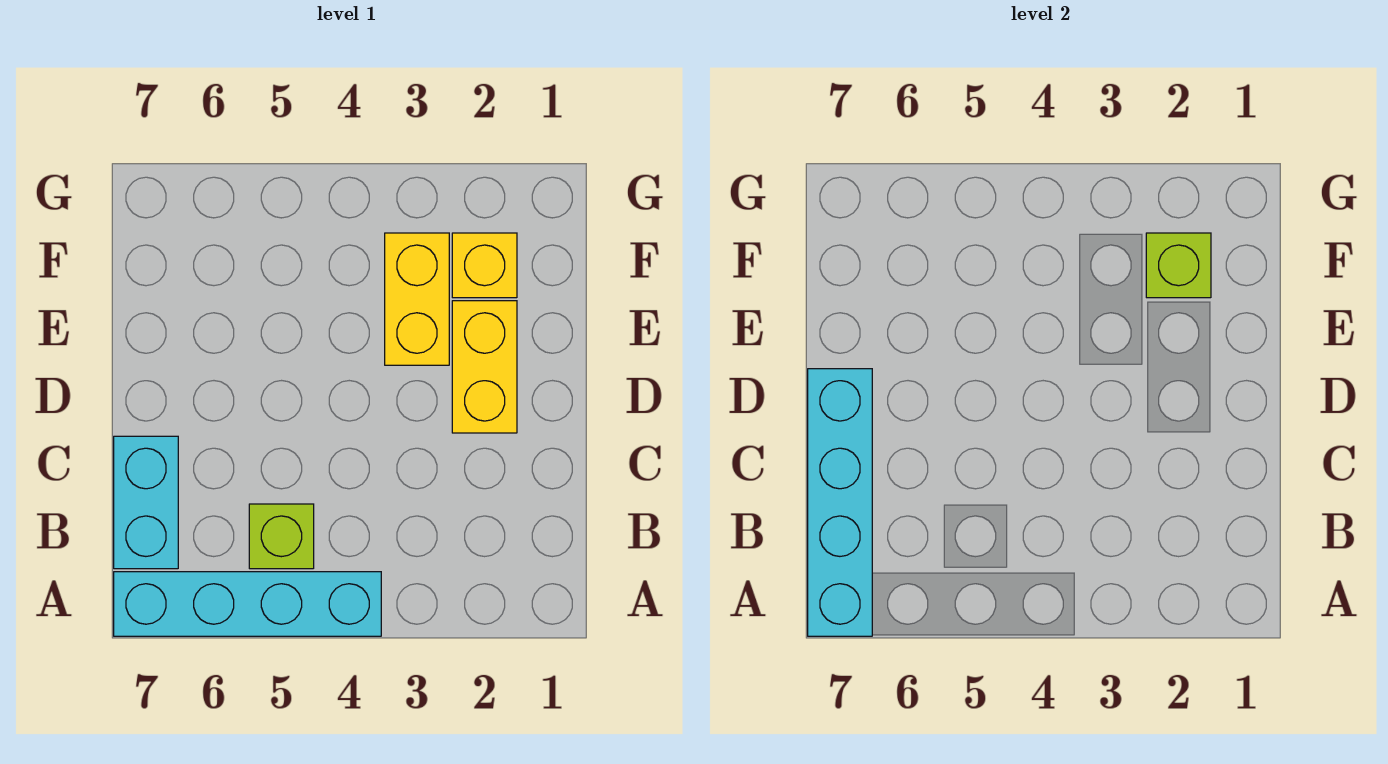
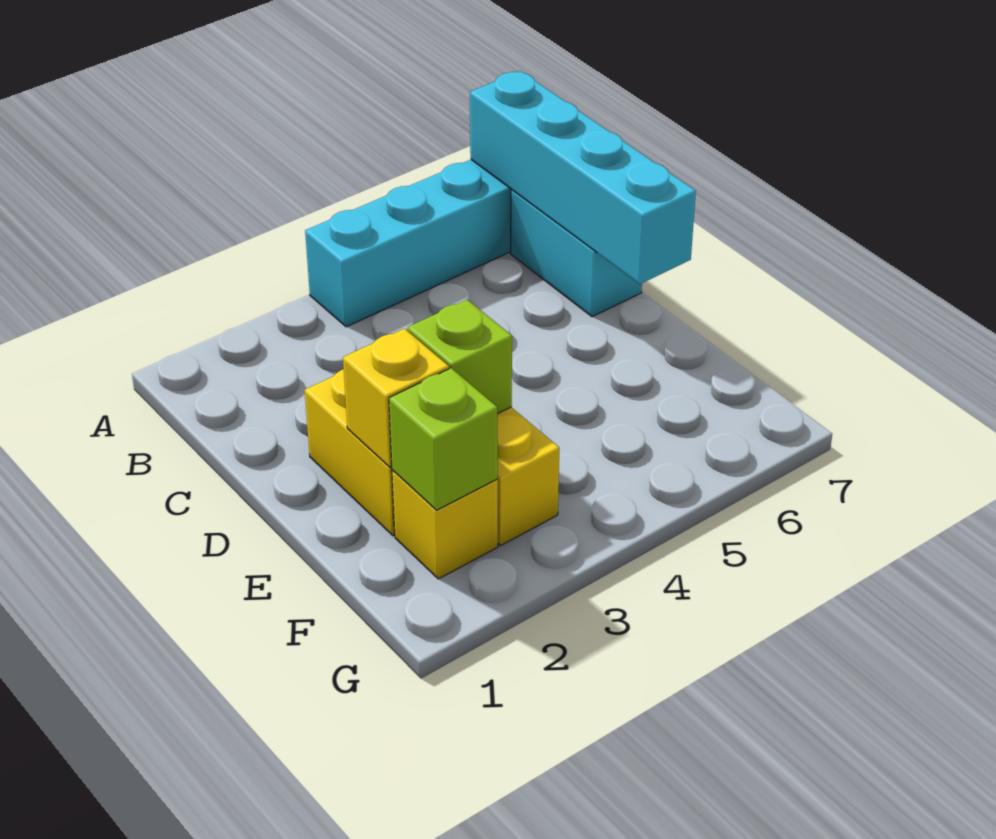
lime brick B5 level 1 -> lime brick E3 level 2
none -> yellow brick E2 level 2

